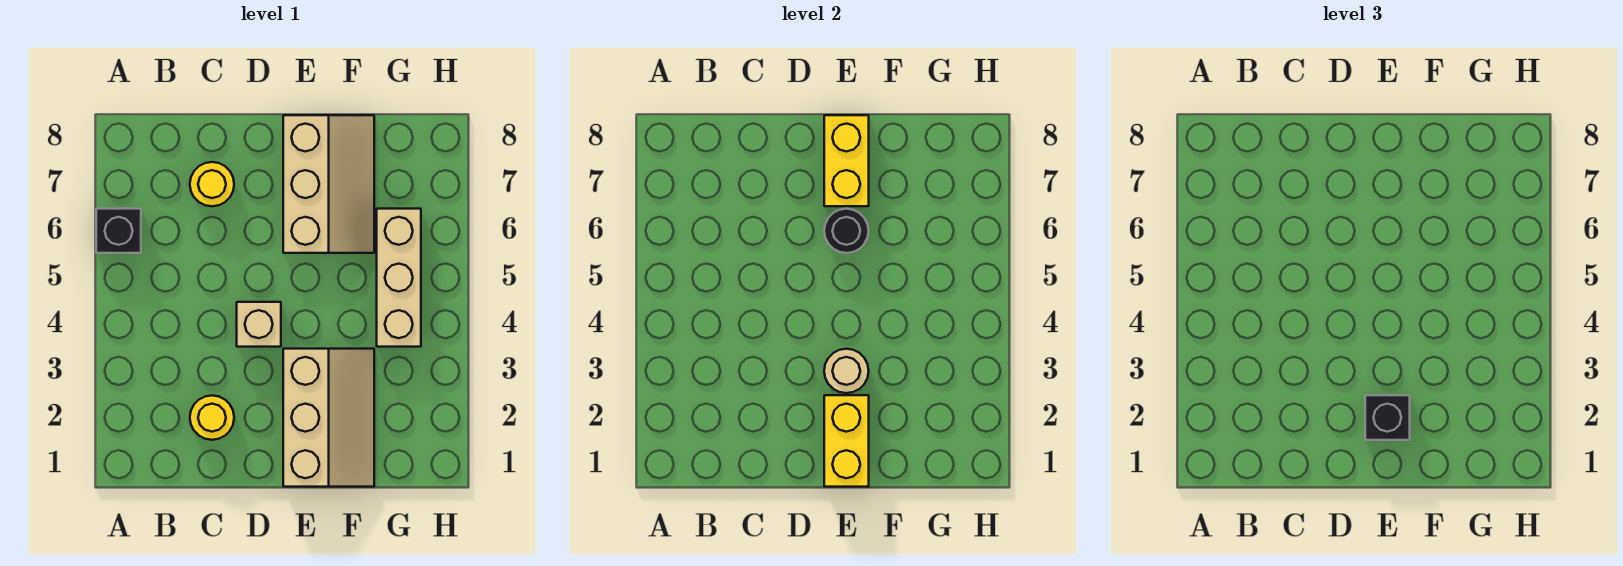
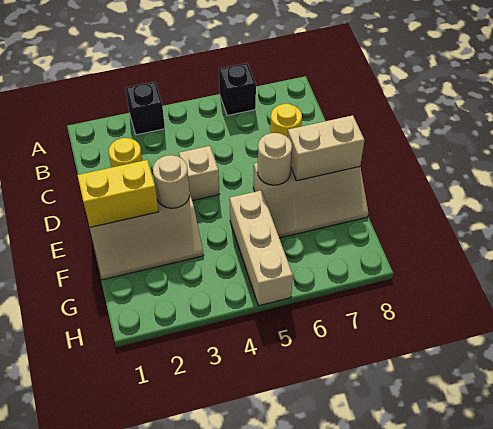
black brick E2 level 3 -> black brick A3 level 1
black round brick E6 level 2 -> tan round brick E6 level 2
yellow brick E7:E8 level 2 -> tan brick E7:E8 level 2
tan brick G4:G6 level 1 -> tan brick F5:H5 level 1

